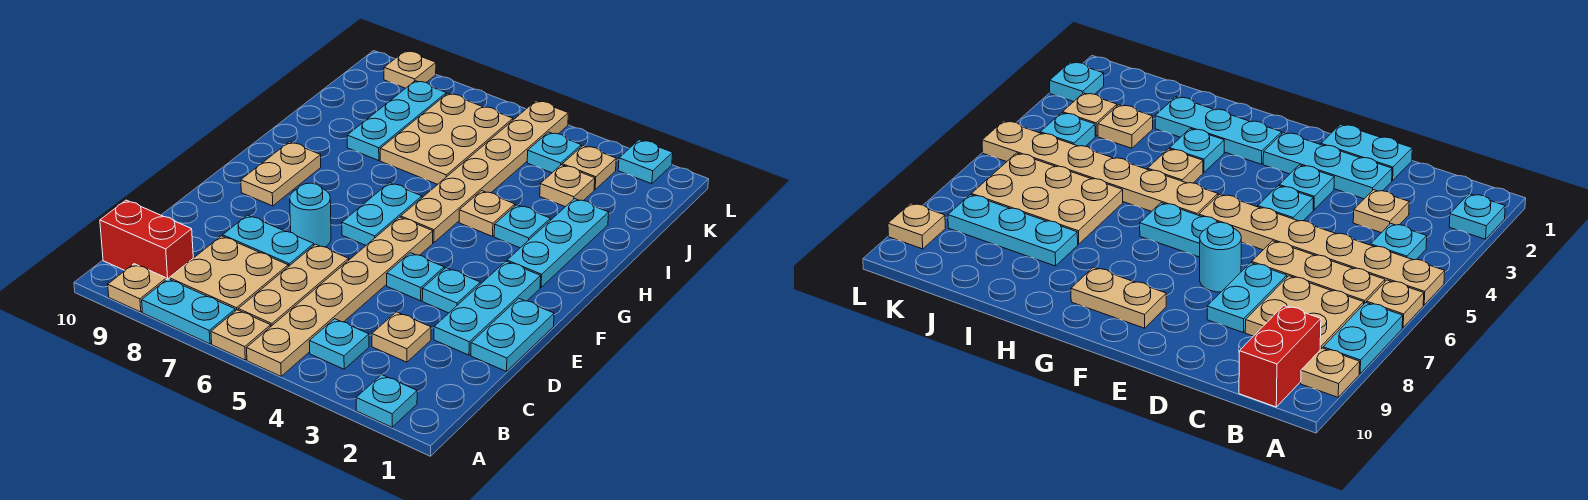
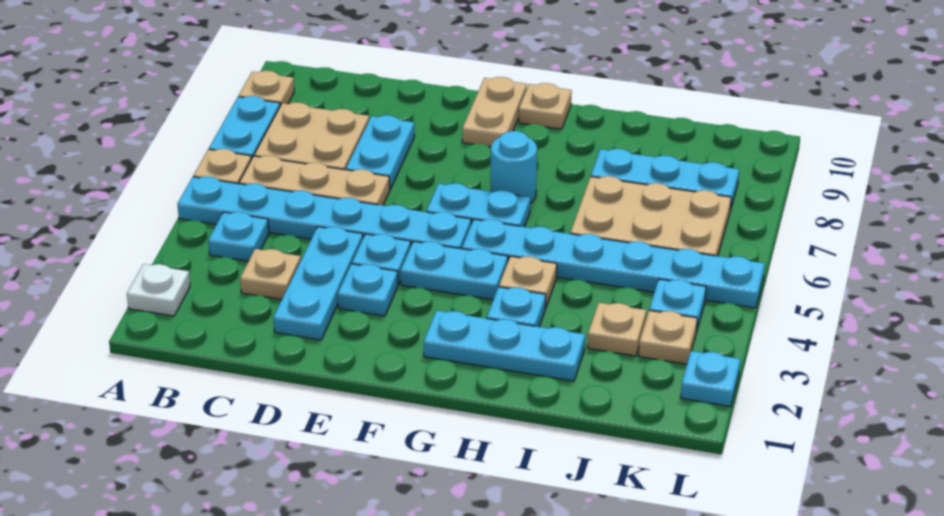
cyan plate A2 level 1 -> white plate A2 level 1
tan plate A5:F5 level 1 -> cyan plate A5:F5 level 1
red brick B9:B10 level 1 -> none
cyan plate D1:E1 level 1 -> cyan plate F4:G4 level 1
cyan plate D2:F2 level 1 -> cyan plate D2:D4 level 1
cyan round brick E7 level 1 -> cyan round brick G7 level 1
tan plate F9:G9 level 1 -> tan plate F9:F10 level 1
tan plate G5:L5 level 1 -> cyan plate G5:L5 level 1
tan plate L9 level 1 -> tan plate G10 level 1

